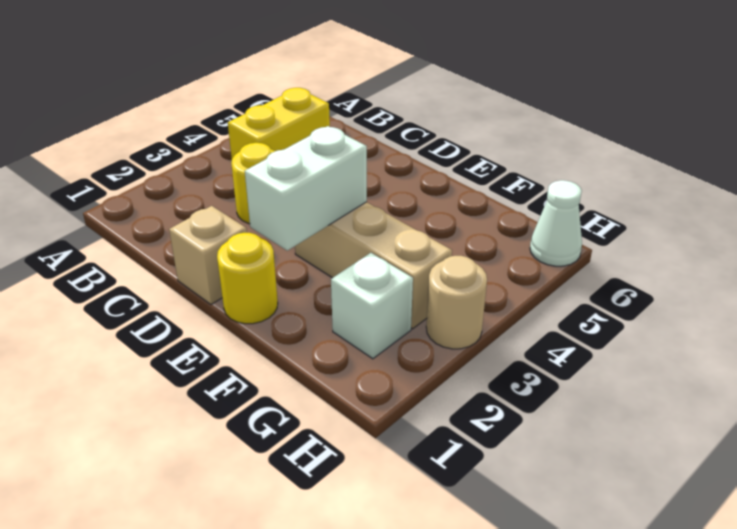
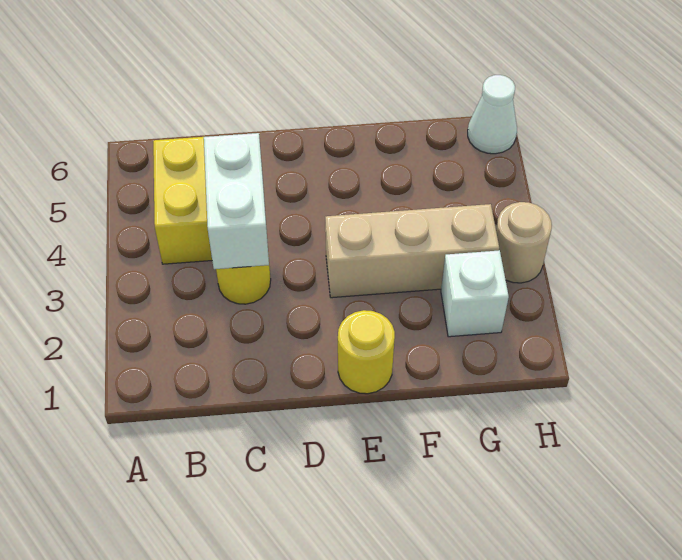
tan brick D1 level 1 -> none
white brick E2:E3 level 2 -> white brick C3:C4 level 2

